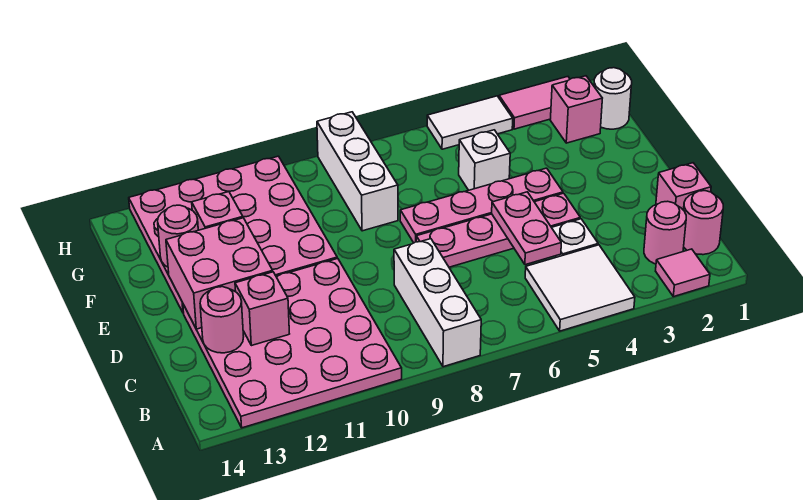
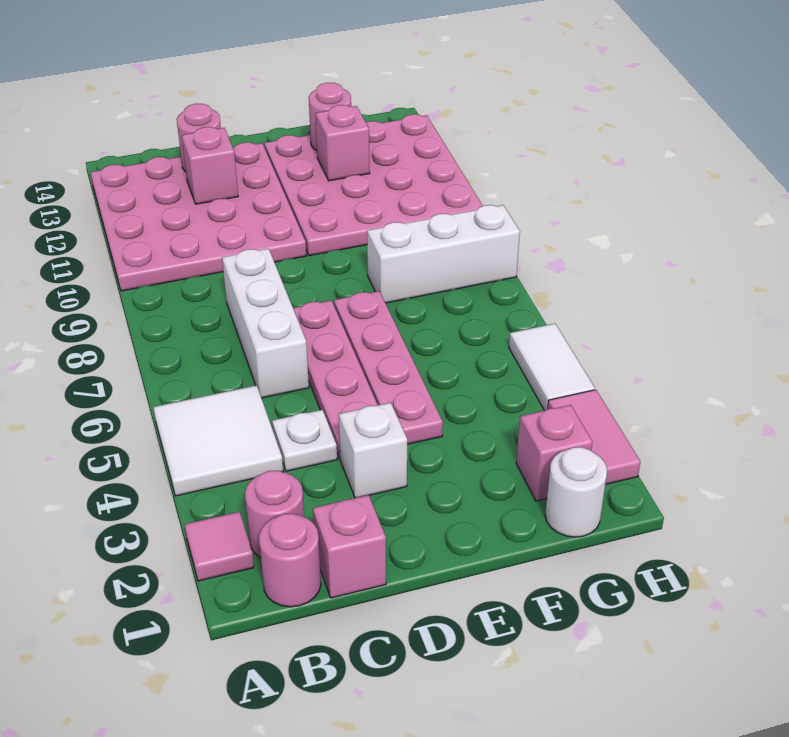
white brick A8:C8 level 1 -> white brick C6:C8 level 1
pink plate C5:D5 level 2 -> none
pink brick D12:E13 level 2 -> none
white brick F5 level 1 -> white brick D3 level 1

